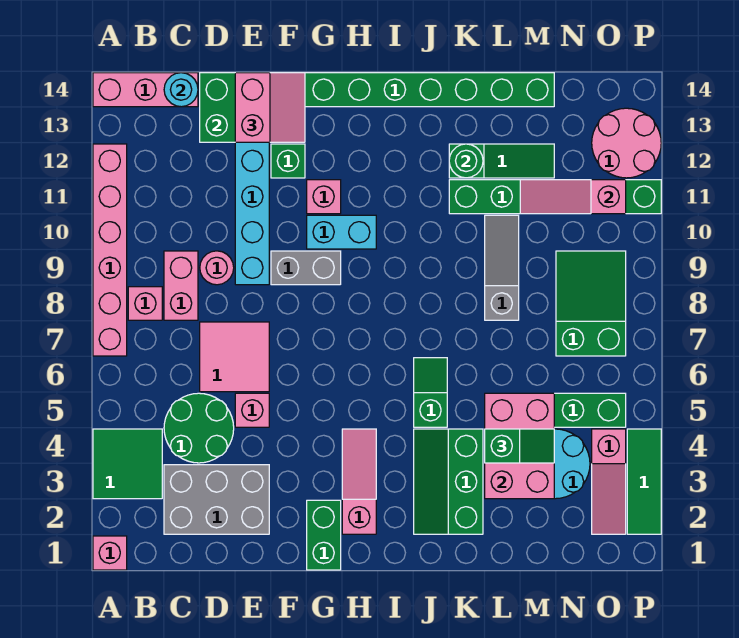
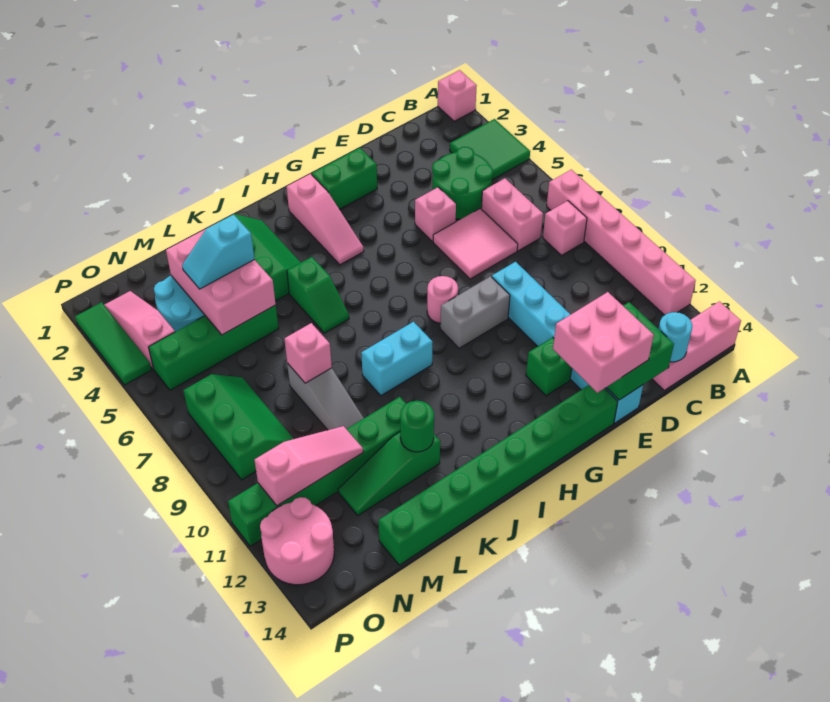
grey brick C2:E3 level 1 -> none
pink brick C8:C9 level 1 -> pink brick C6:C7 level 1
pink round brick D9 level 1 -> pink round brick G8 level 1
pink slope E13:F14 level 3 top E -> pink brick E13:F14 level 3
green brick G1:G2 level 1 -> green brick F2:G2 level 1
cyan brick G10:H10 level 1 -> cyan brick I9:J9 level 1
pink brick G11 level 1 -> pink brick L8 level 2
green slope L4:M4 level 3 top L -> cyan slope L4:M4 level 3 top L
green slope N7:O9 level 1 top 7 -> green slope N7:O9 level 1 top O

